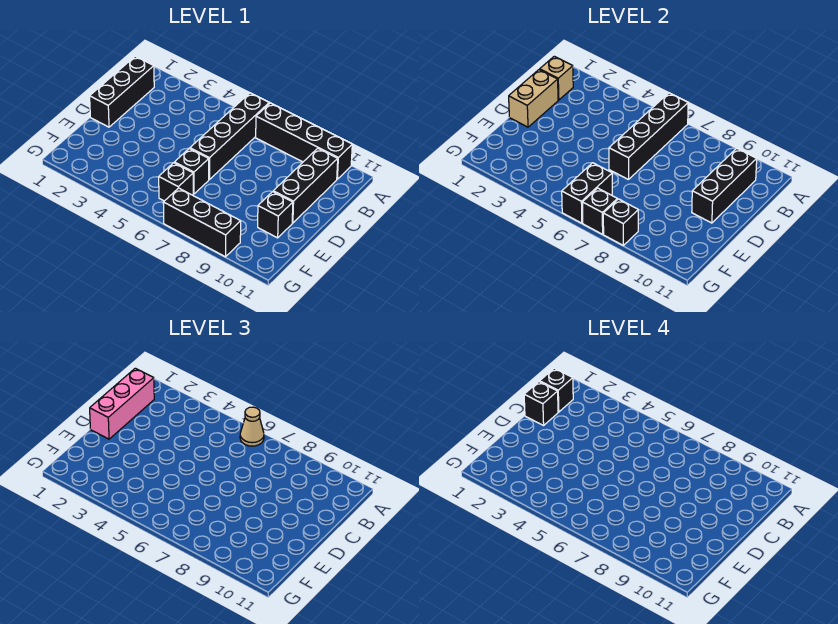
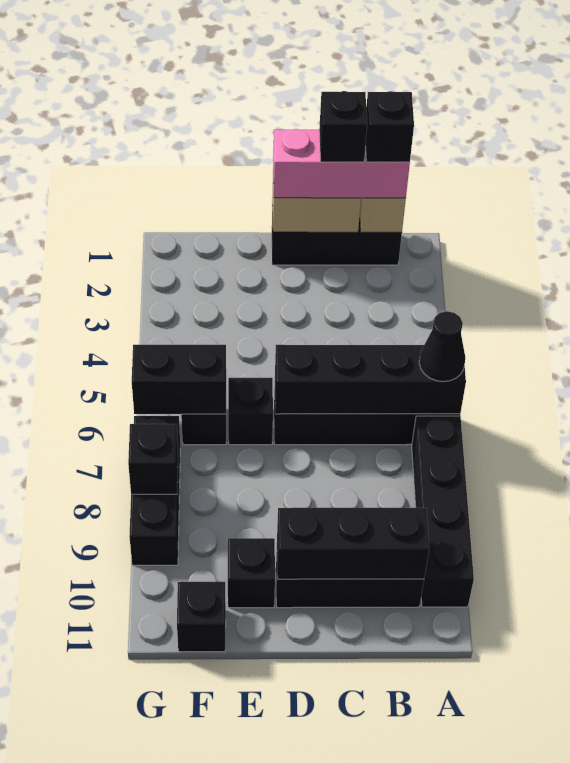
tan cone A6 level 3 -> black cone A6 level 3
black brick G7 level 2 -> black brick F11 level 1

